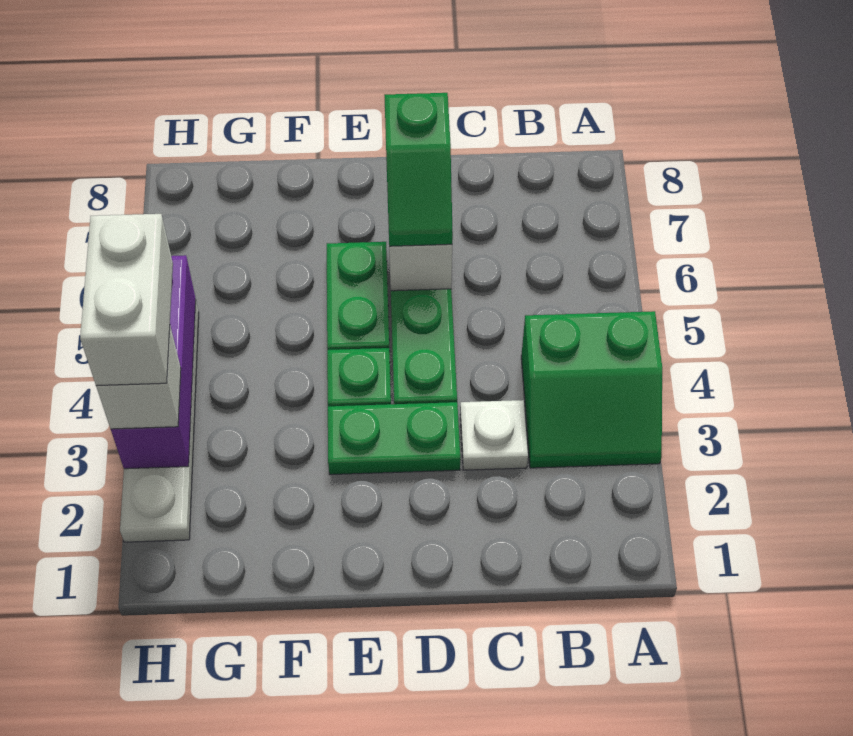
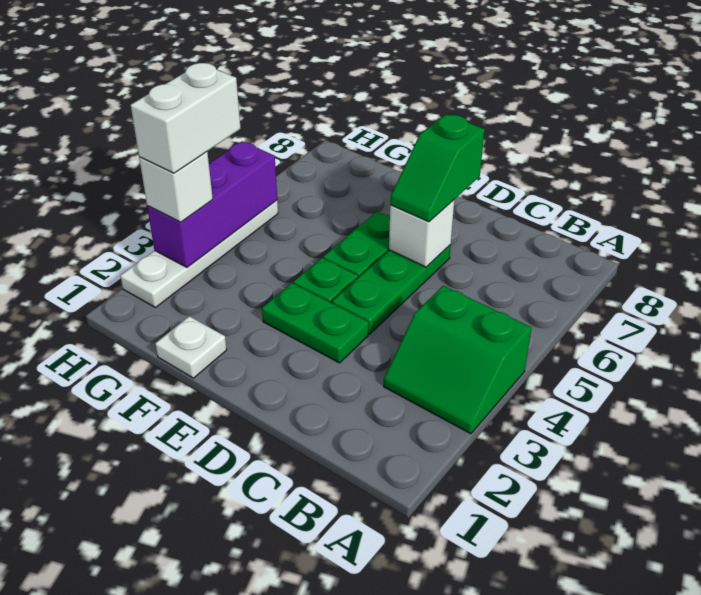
white plate C3 level 1 -> white plate F1 level 1

